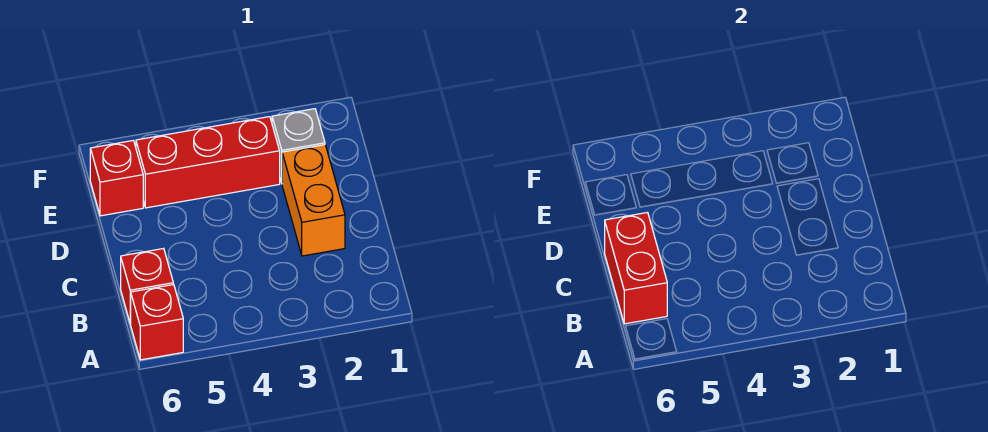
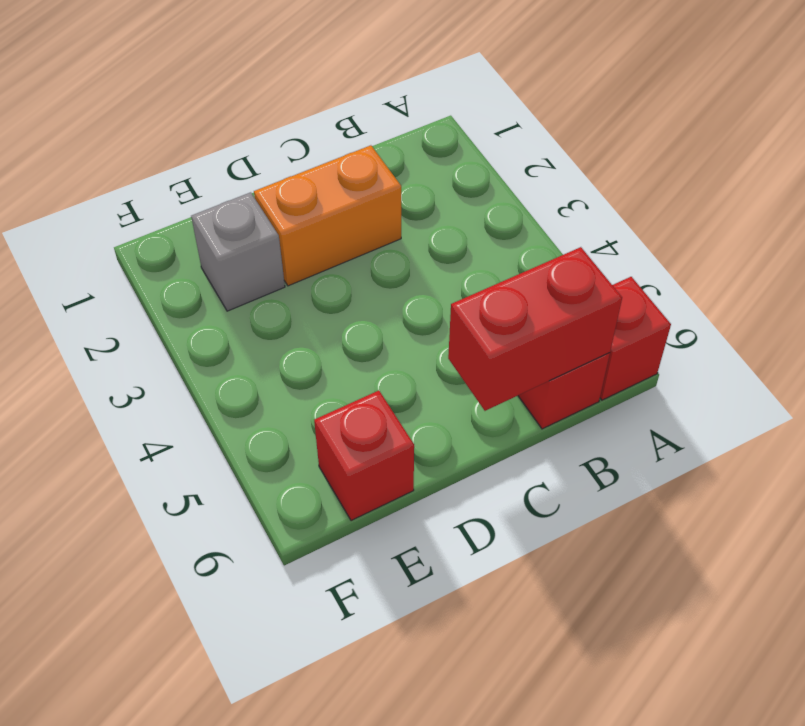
red brick E3:E5 level 1 -> none

